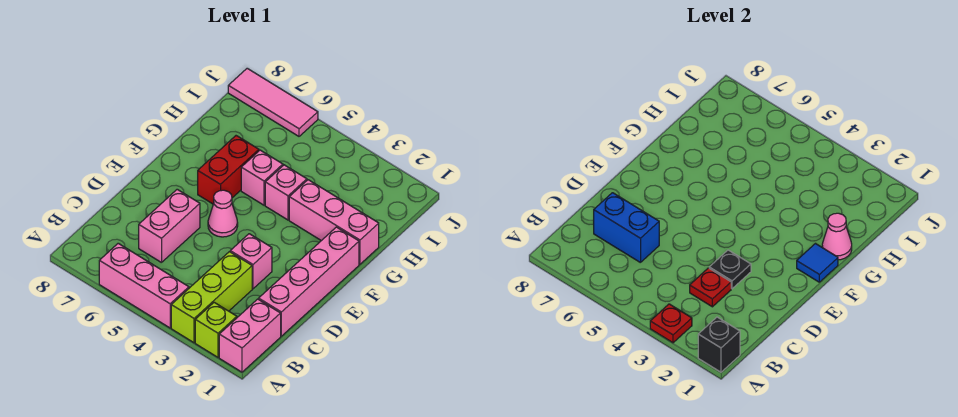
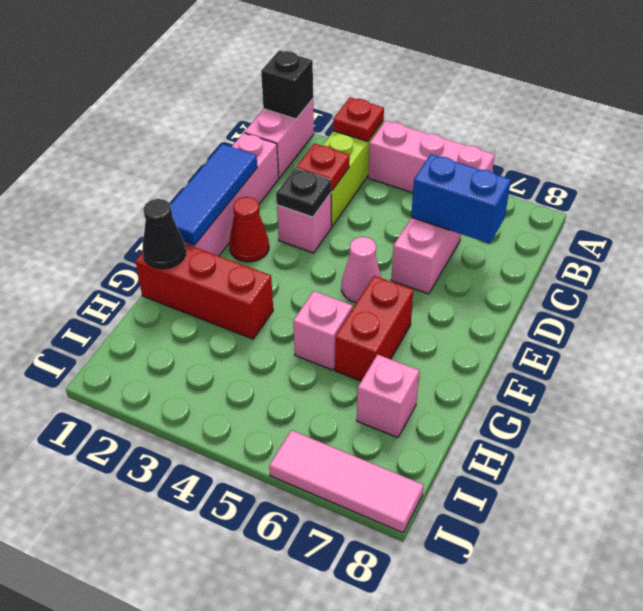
lime brick A2 level 1 -> none
none -> red cone E2 level 1
blue tile F1 level 2 -> blue tile D1:F1 level 2
pink brick G1:G3 level 1 -> red brick G1:G3 level 1
pink cone G1 level 2 -> black cone G1 level 2
pink brick G4 level 1 -> pink brick H7 level 1

